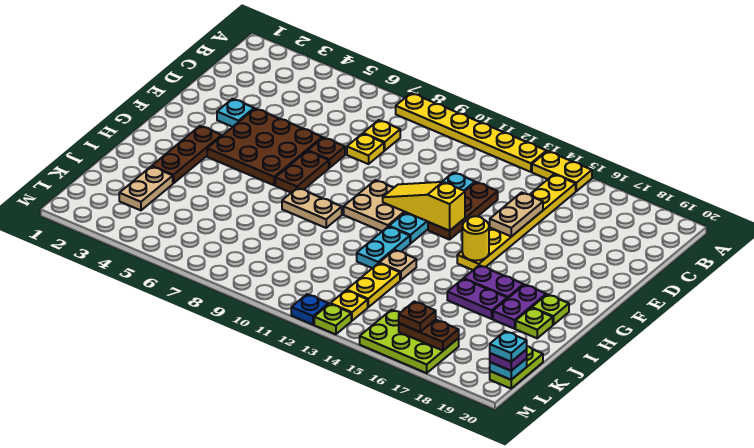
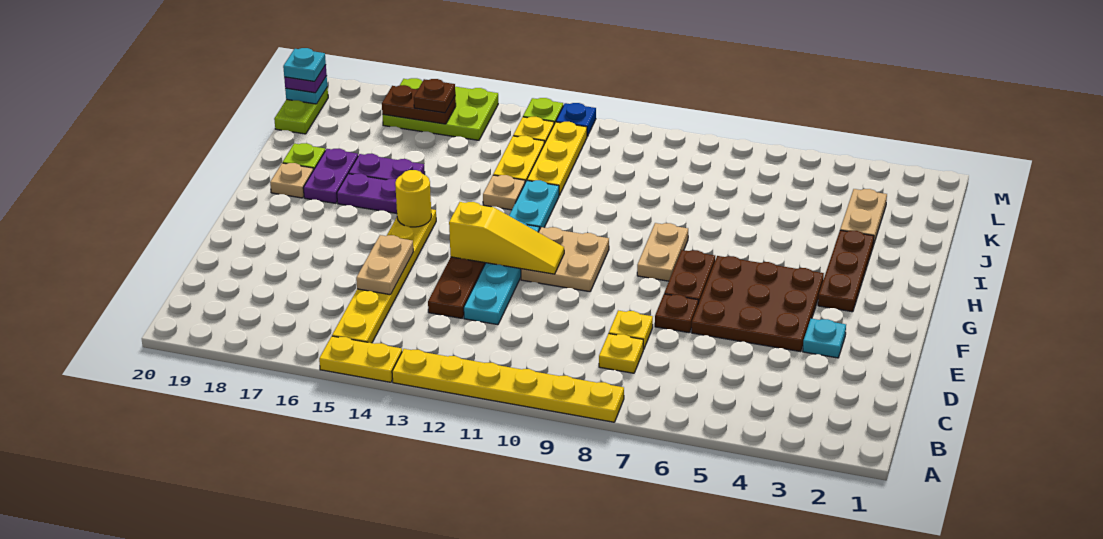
tan plate H8:H9 level 1 -> tan plate G8:H8 level 1
lime plate H19 level 1 -> tan plate H19 level 1
none -> yellow plate J12:L12 level 1

